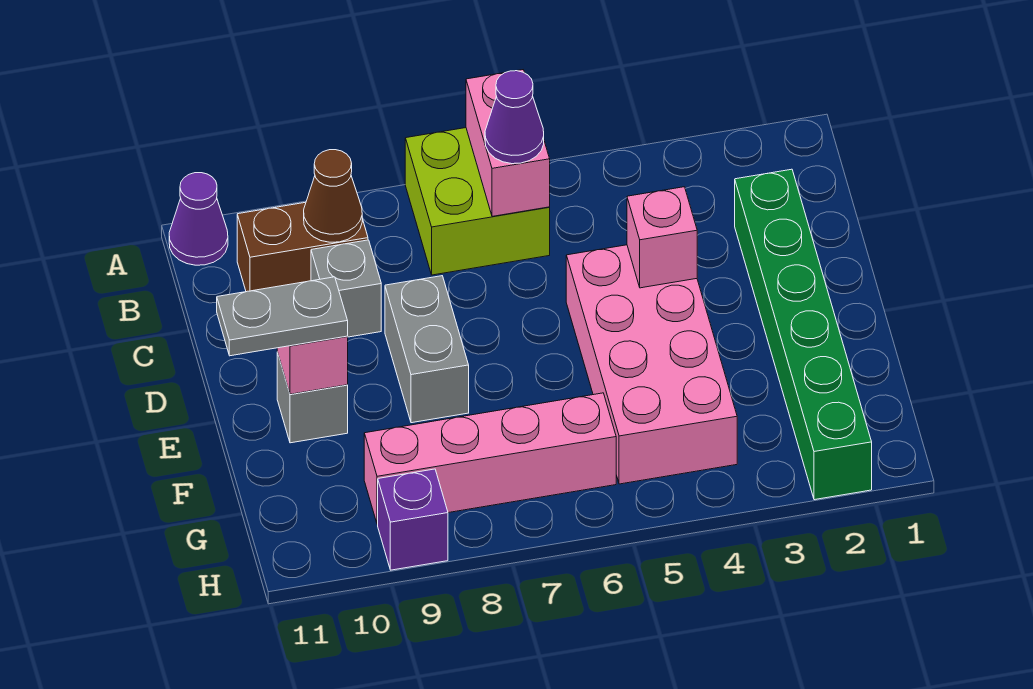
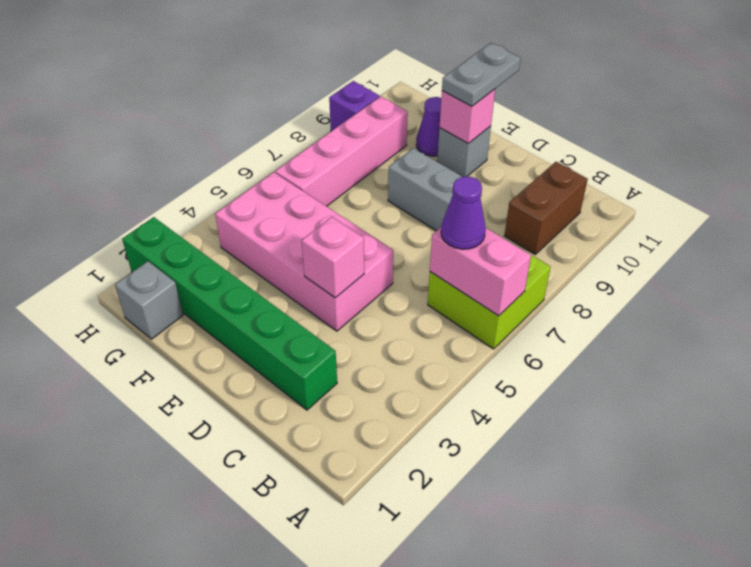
purple cone A11 level 1 -> purple cone F10 level 1
brown cone B9 level 2 -> none
grey brick C9 level 1 -> grey brick G1 level 1

